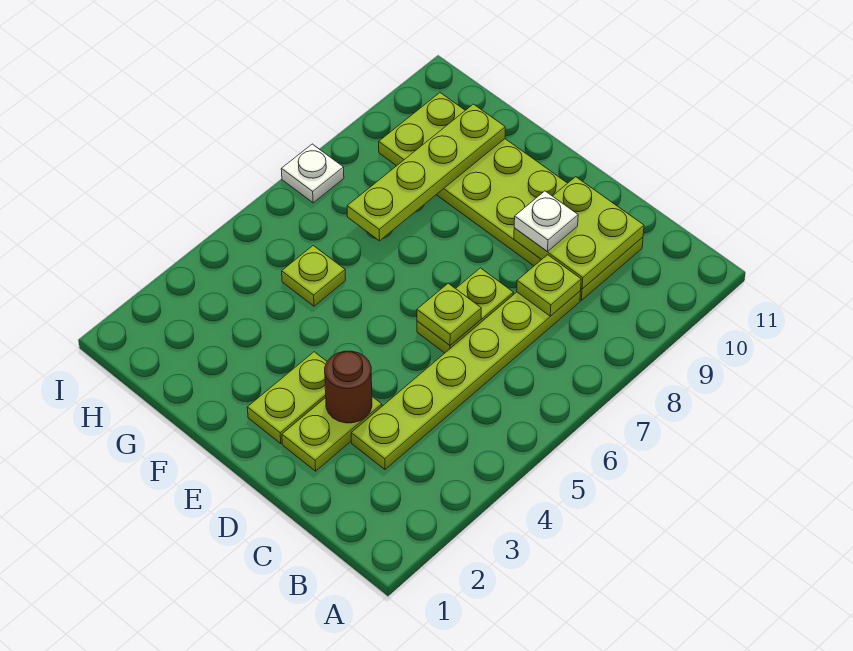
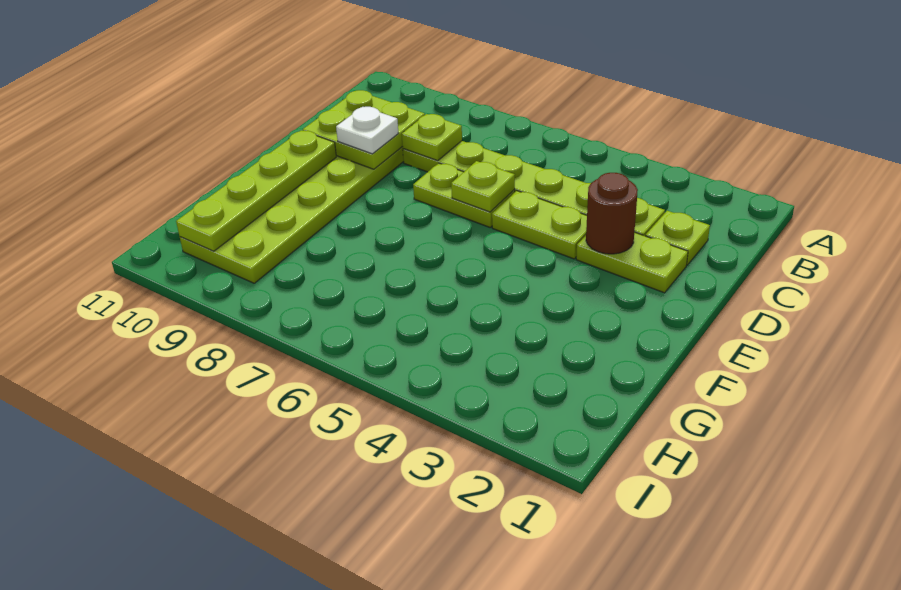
lime plate E2:E3 level 1 -> lime plate D4:D5 level 1
lime plate G5 level 1 -> lime plate C2 level 1
lime plate G7:G10 level 2 -> lime plate E10:H10 level 2
white plate I7 level 1 -> none

